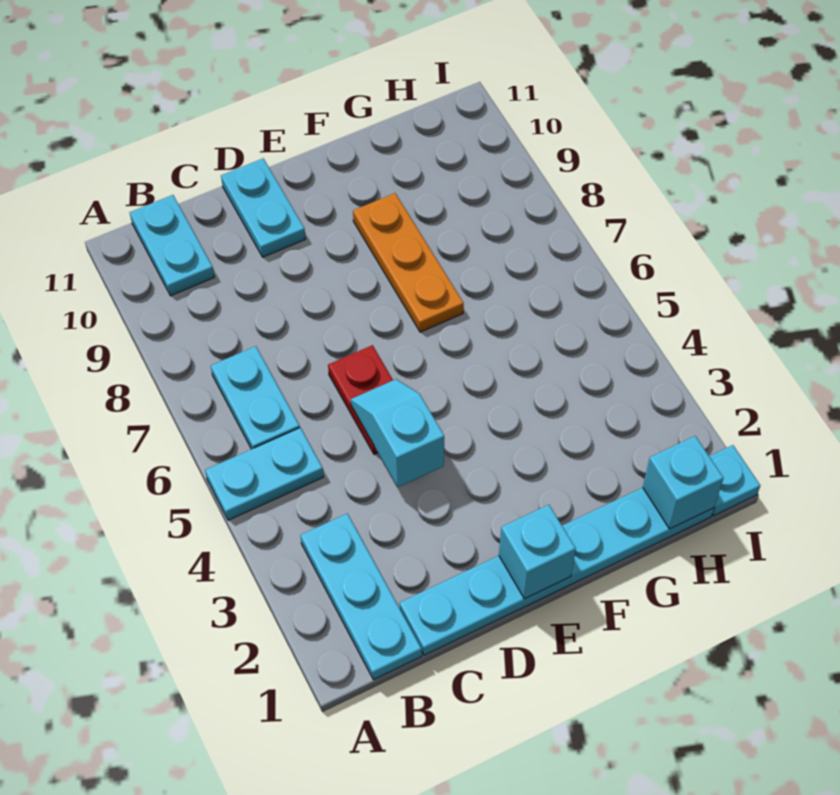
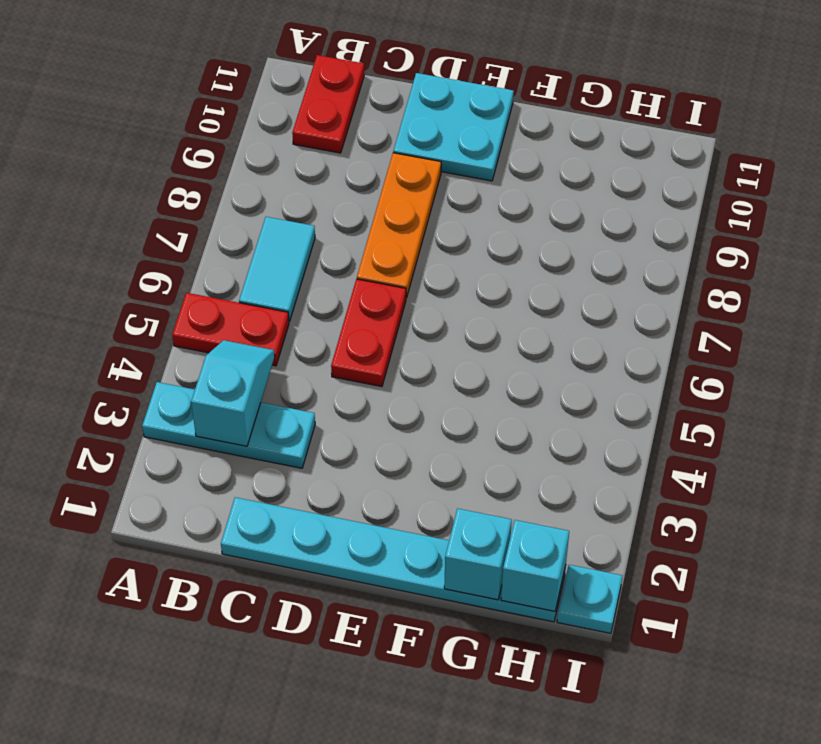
cyan plate A5:B5 level 1 -> red plate A5:B5 level 1
cyan plate B1:B3 level 1 -> cyan plate A3:C3 level 1
cyan plate B6:B7 level 1 -> cyan tile B6:B7 level 1
cyan plate B10:B11 level 1 -> red plate B10:B11 level 1
cyan slope D4:D5 level 2 top 4 -> cyan slope B3:B4 level 2 top 3
cyan plate D10:D11 level 1 -> cyan plate D10:E11 level 1
cyan brick E1 level 2 -> cyan brick G1 level 2
orange plate F7:F9 level 1 -> orange plate D7:D9 level 1

